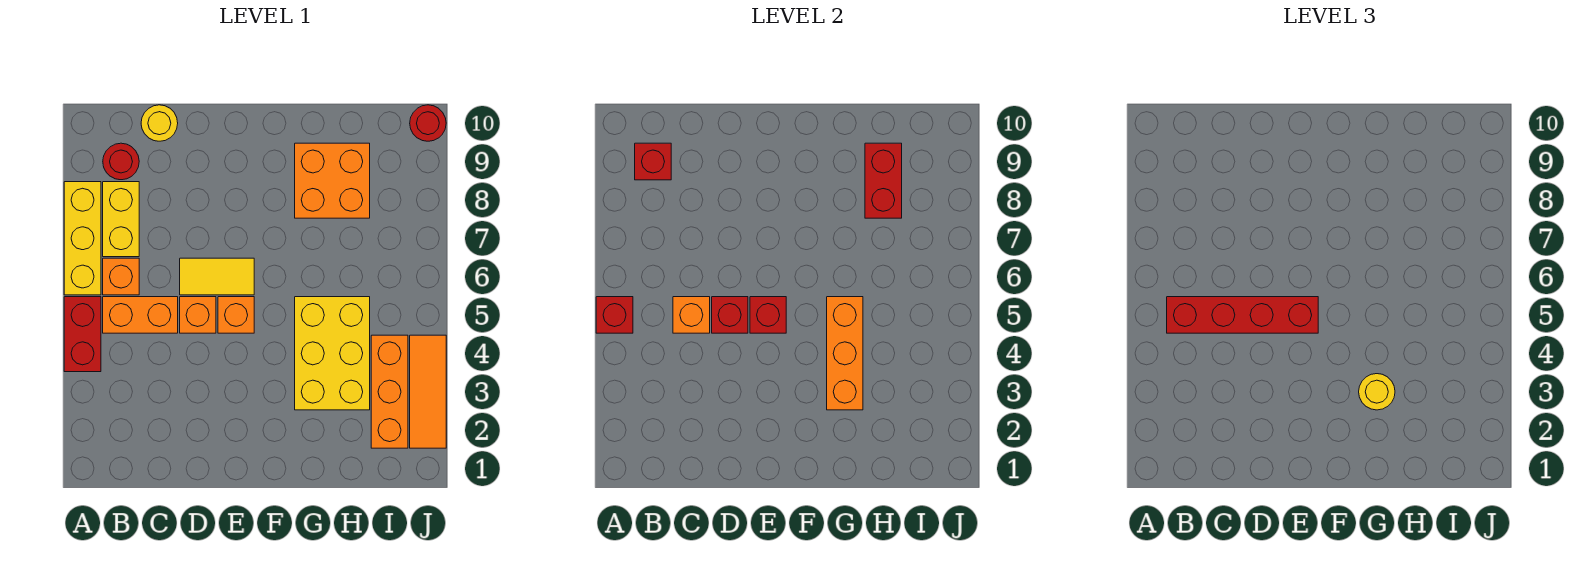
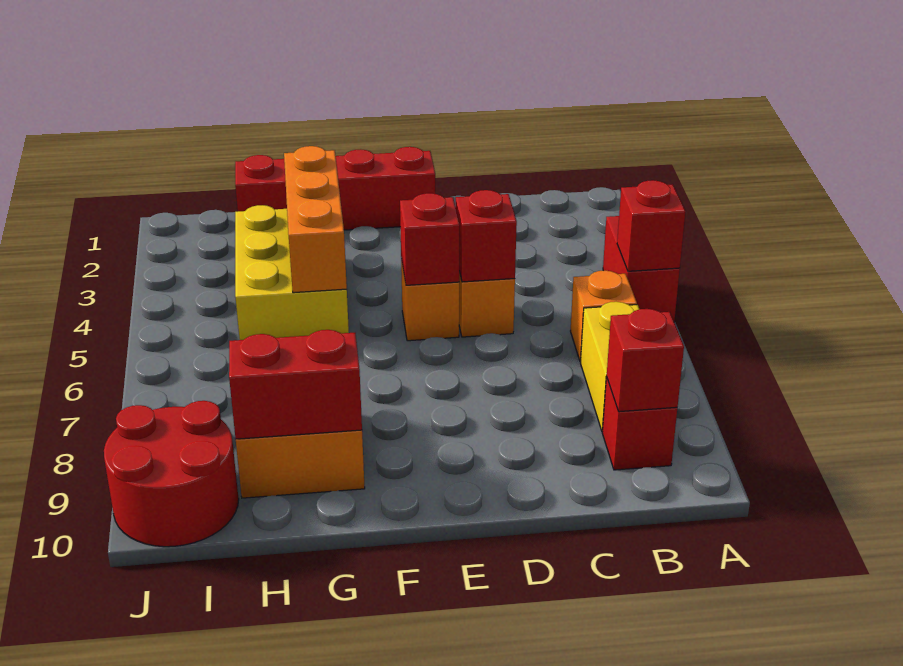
yellow brick A6:A8 level 1 -> none
orange brick B5:C5 level 1 -> none
red brick B5:E5 level 3 -> red brick E1:H1 level 1
red round brick B9 level 1 -> red brick B9 level 1
orange brick C5 level 2 -> none
yellow round brick C10 level 1 -> none
yellow tile D6:E6 level 1 -> none
yellow round brick G3 level 3 -> none
red brick H8:H9 level 2 -> red brick G9:H9 level 2
orange brick I2:I4 level 1 -> none
orange tile J2:J4 level 1 -> none
red round brick J10 level 1 -> red round brick I9:J10 level 1

